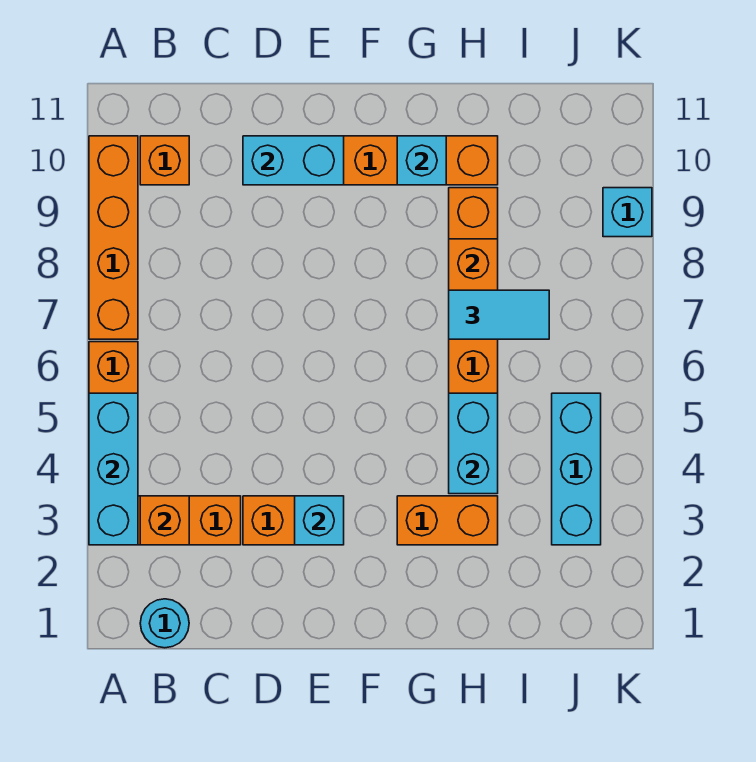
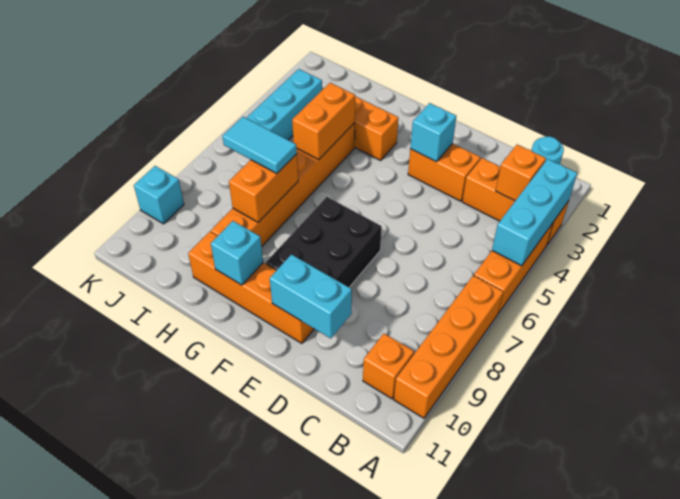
none -> black brick E7:F9 level 1
cyan brick H4:H5 level 2 -> orange brick H4:H5 level 2

